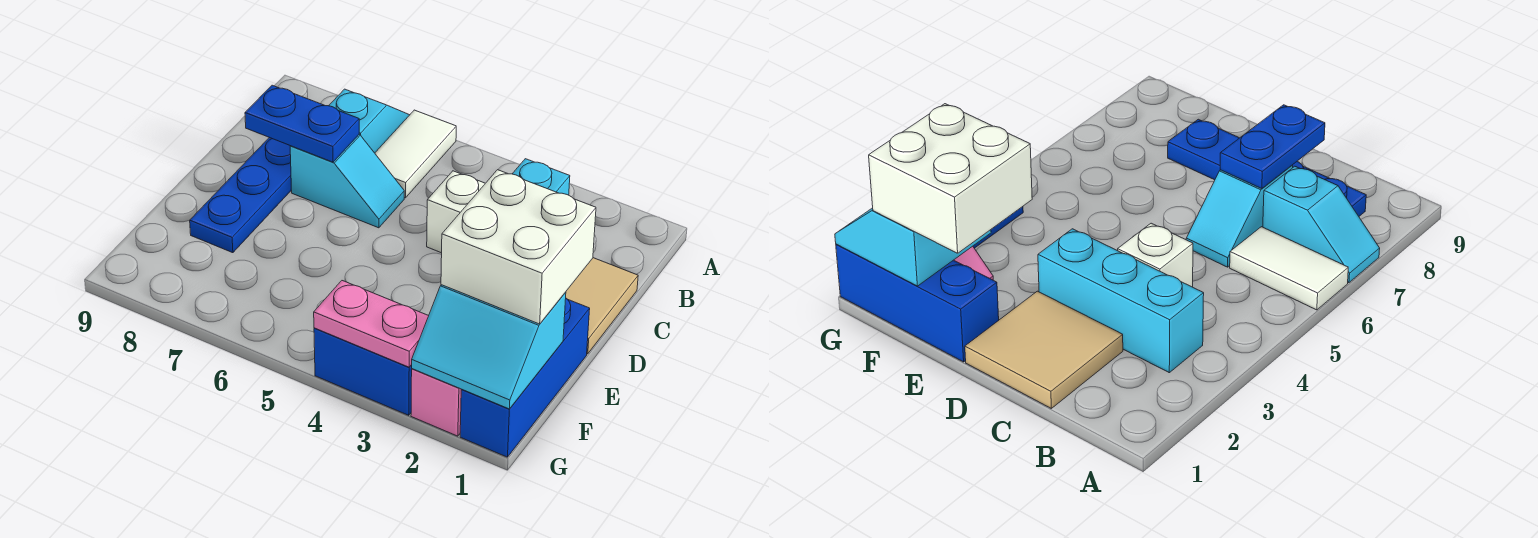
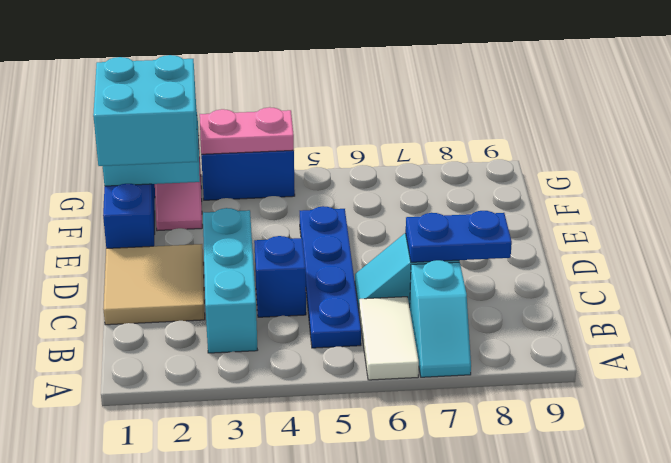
blue plate B8:E8 level 1 -> blue plate B5:E5 level 1
white brick C4 level 1 -> blue brick C4 level 1
white brick E1:F2 level 3 -> cyan brick E1:F2 level 3

